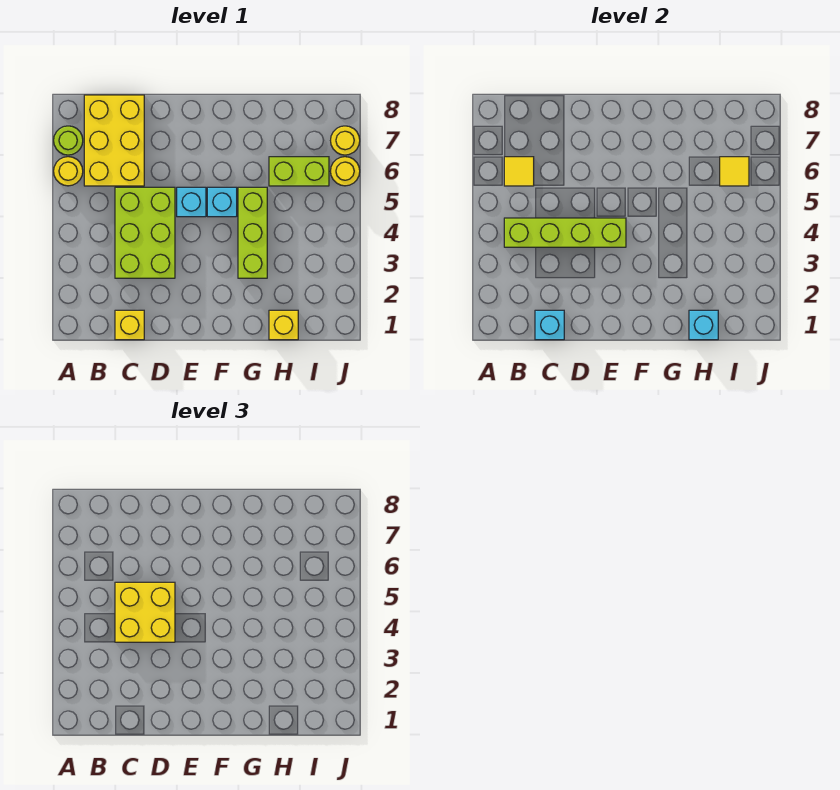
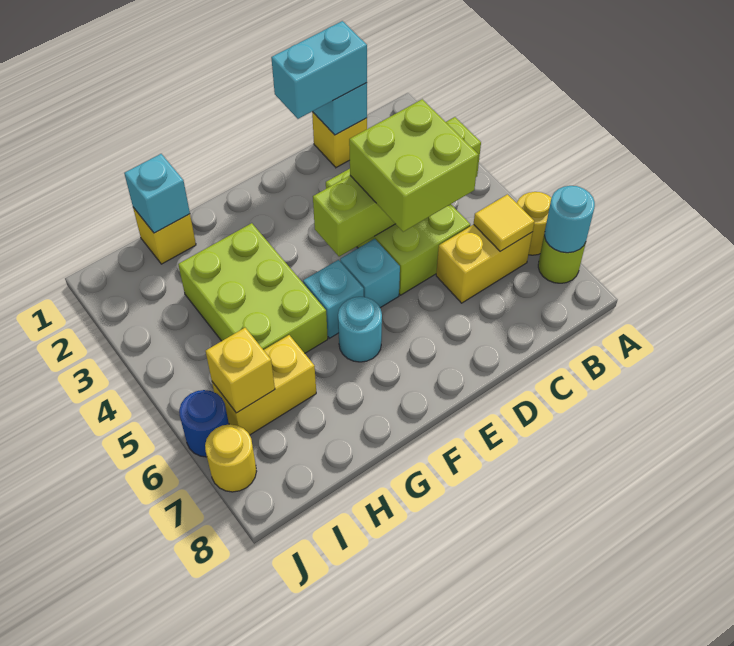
none -> cyan round brick A7 level 2
yellow brick B6:C8 level 1 -> yellow brick B6:C6 level 1
none -> cyan brick C1:D1 level 3
yellow brick C4:D5 level 3 -> lime brick C4:D5 level 3
none -> cyan round brick F6 level 1
lime brick G3:G5 level 1 -> lime brick G3:H5 level 1
lime brick H6:I6 level 1 -> yellow brick H6:I6 level 1
yellow tile I6 level 2 -> yellow brick I6 level 2
yellow round brick J6 level 1 -> blue round brick J6 level 1

